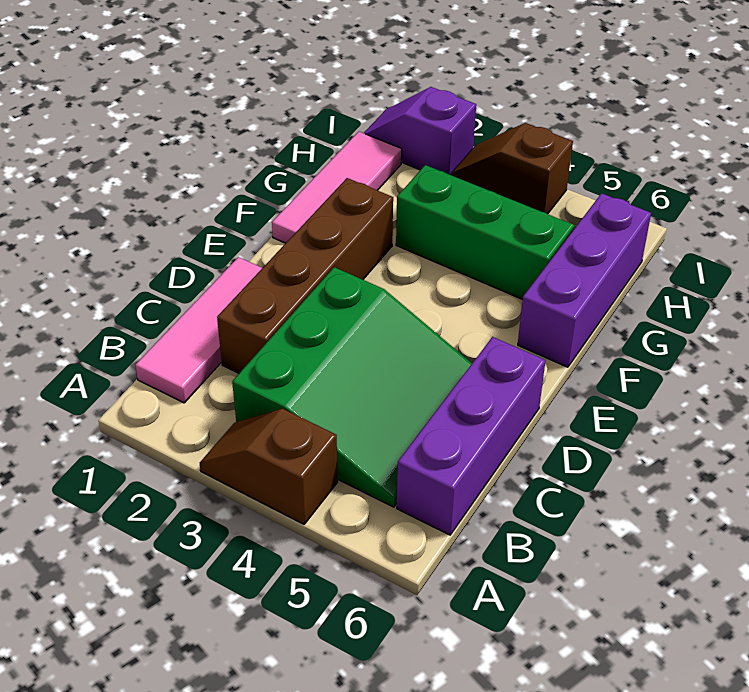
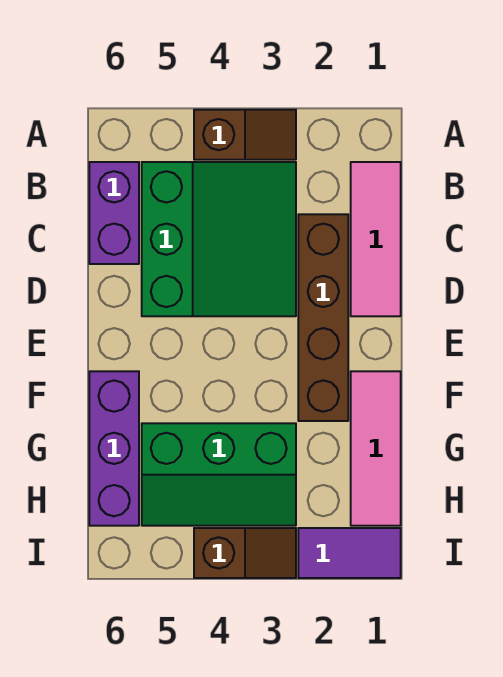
green slope B3:D5 level 1 top 3 -> green slope B3:D5 level 1 top 5
purple brick B6:D6 level 1 -> purple brick B6:C6 level 1
purple slope I1:I2 level 1 top 2 -> purple tile I1:I2 level 1

